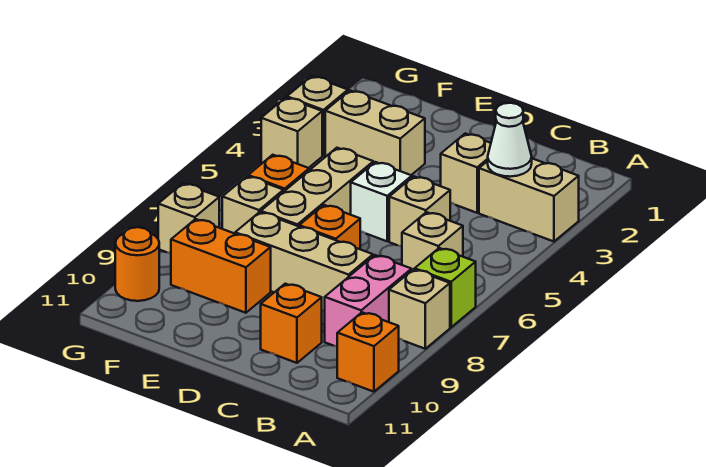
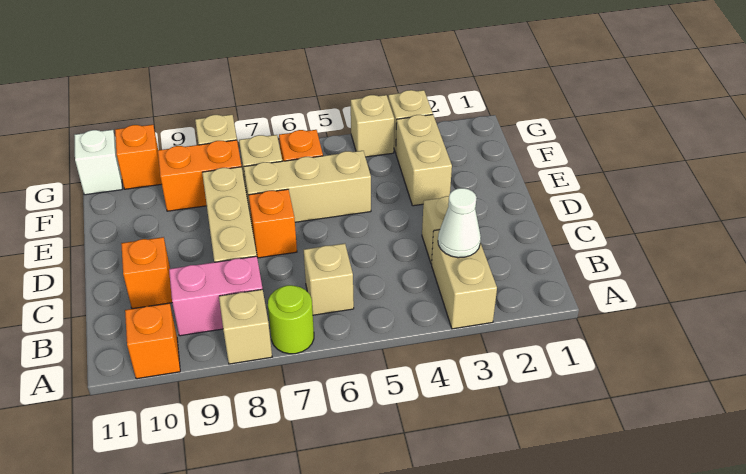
lime brick A7 level 1 -> lime round brick A7 level 1
tan brick C5 level 1 -> none
white brick D5 level 1 -> white brick G11 level 1
orange brick E9:F9 level 1 -> orange brick F8:F9 level 1
orange round brick G10 level 1 -> orange brick G10 level 1

